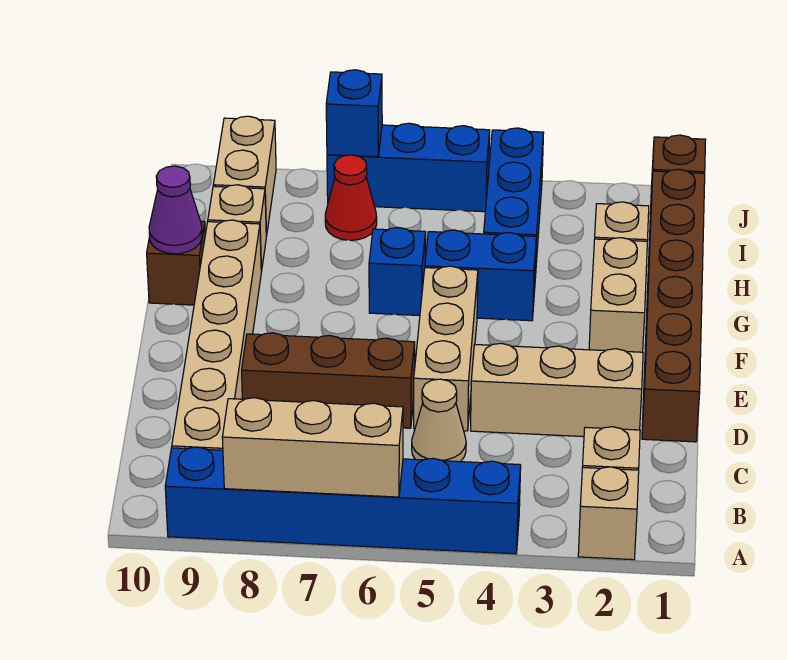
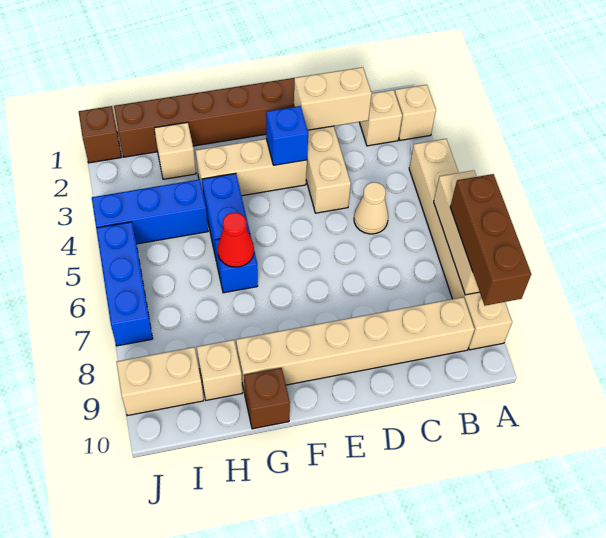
blue brick A4:A9 level 1 -> tan brick A4:A9 level 1
tan brick D5:F5 level 1 -> tan brick E3:G3 level 1
brown brick D6:D8 level 1 -> brown brick A7:A9 level 3
tan brick F2:G2 level 1 -> tan brick C2:D2 level 2
purple cone G10 level 2 -> none
red cone I7 level 1 -> red cone G6 level 2
blue brick J7 level 2 -> blue brick E3 level 2

